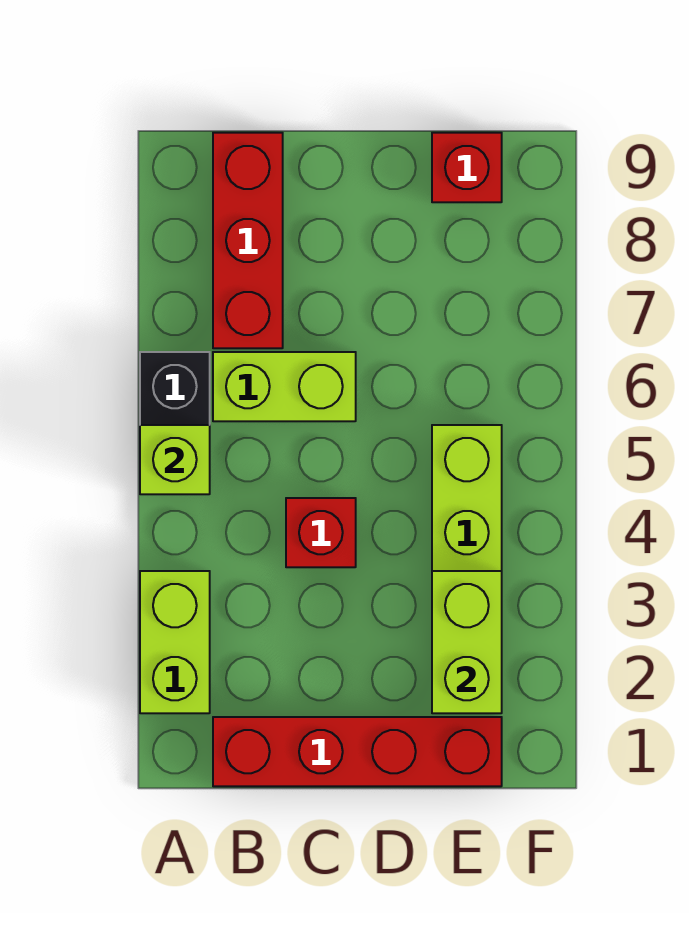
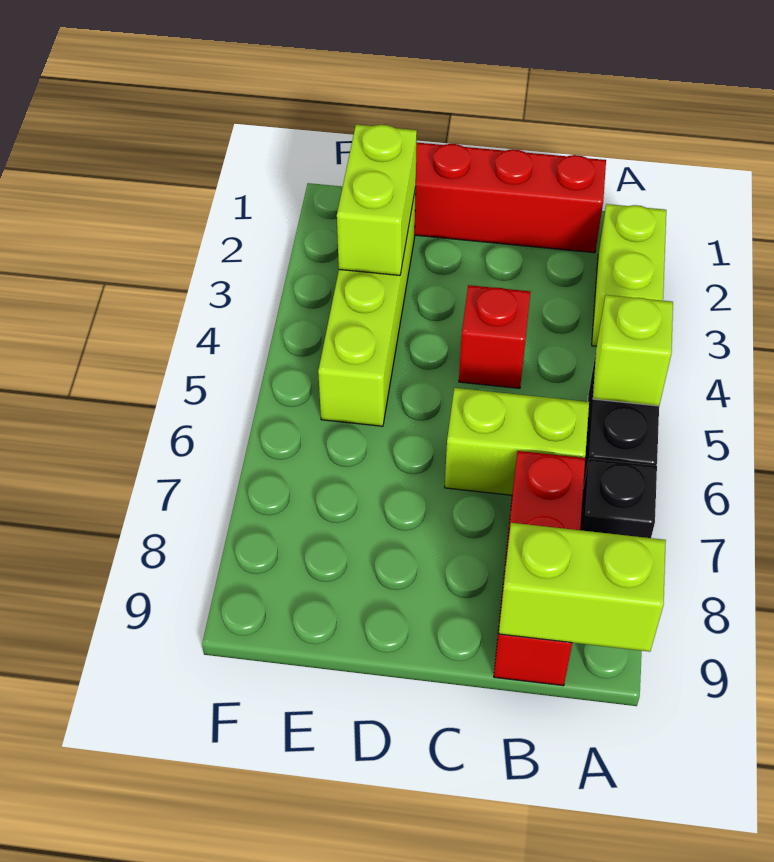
none -> black brick A7 level 1
none -> lime brick A9:B9 level 2
red brick E9 level 1 -> none

